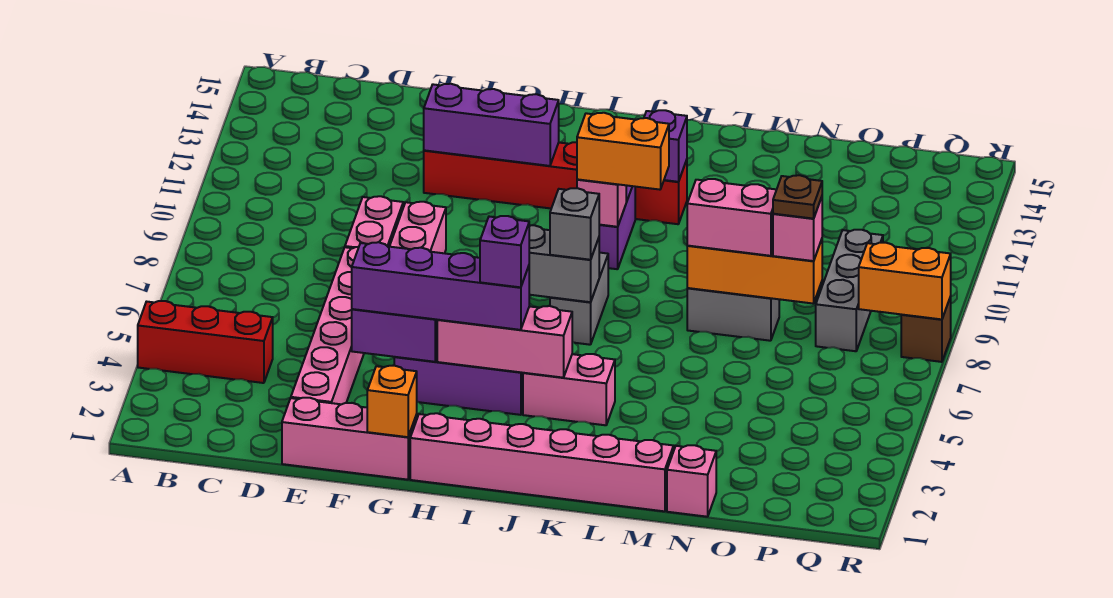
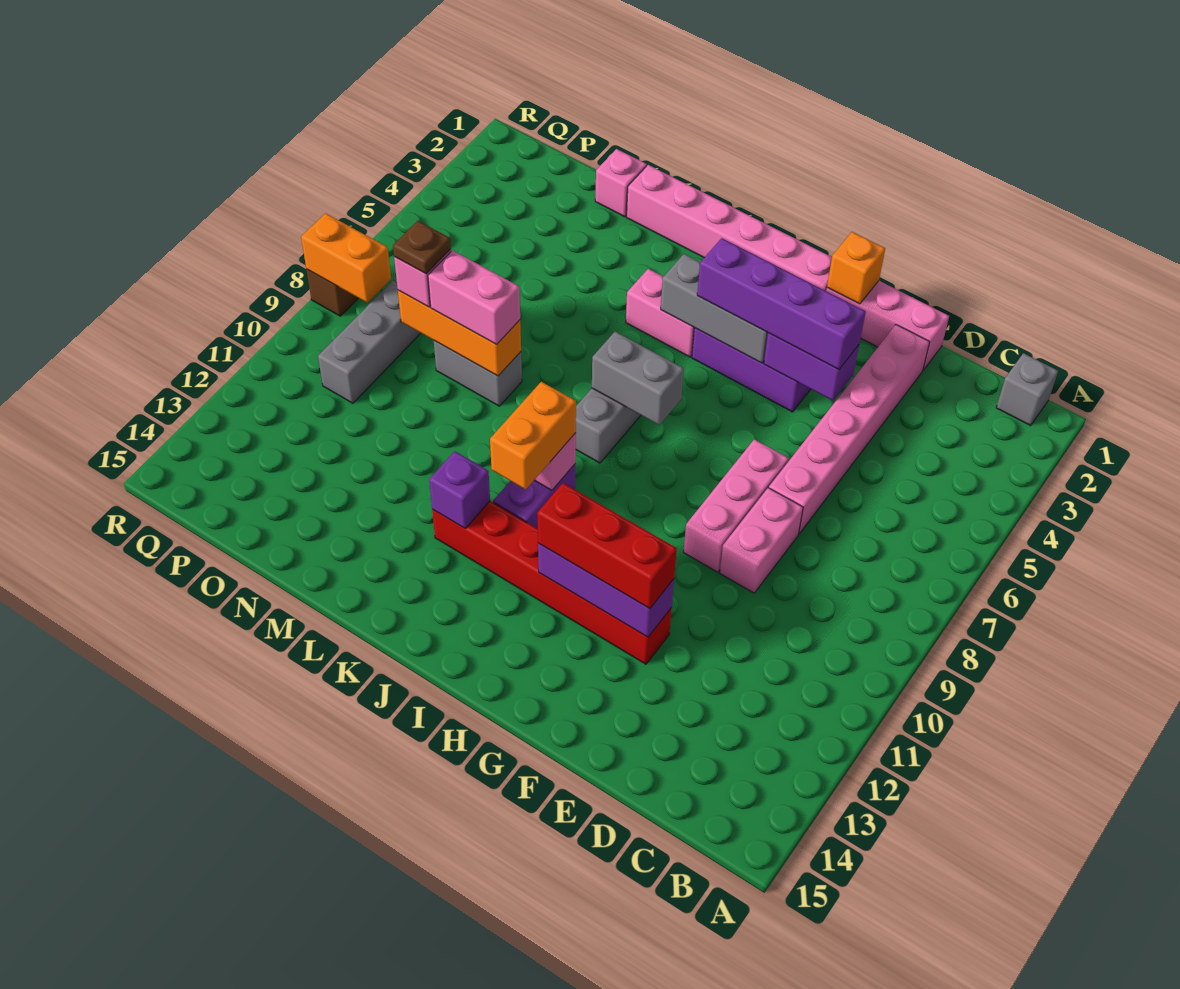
red brick A4:C4 level 1 -> red brick F12:H12 level 3
pink brick H4:J4 level 2 -> grey brick H4:J4 level 2
purple brick I4 level 4 -> none
grey brick J7 level 3 -> grey brick B1 level 1
orange brick J10:K10 level 3 -> orange brick J10:J11 level 3

